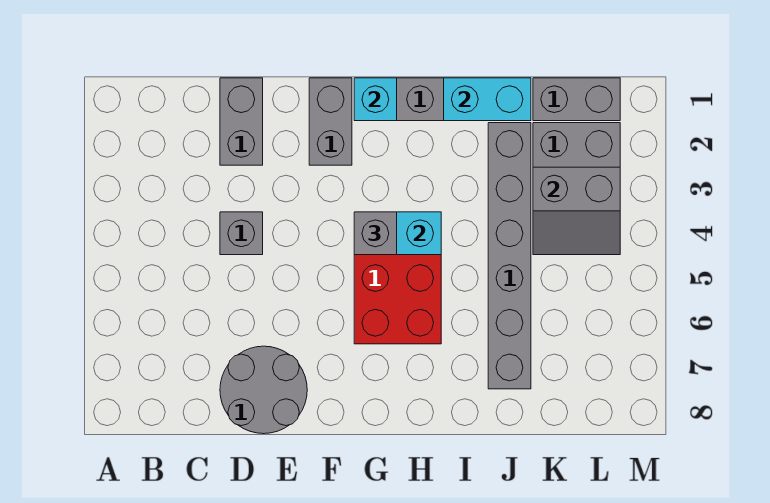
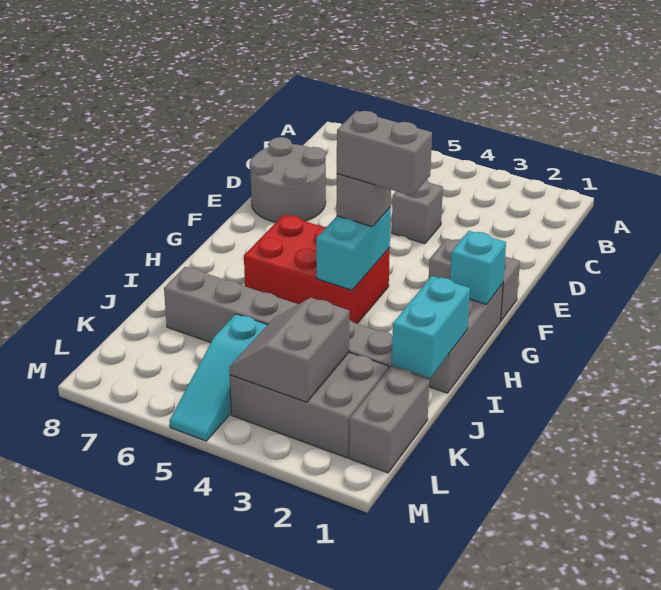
grey brick D1:D2 level 1 -> grey brick G3:G4 level 4
none -> cyan slope K5:M5 level 1 top K

